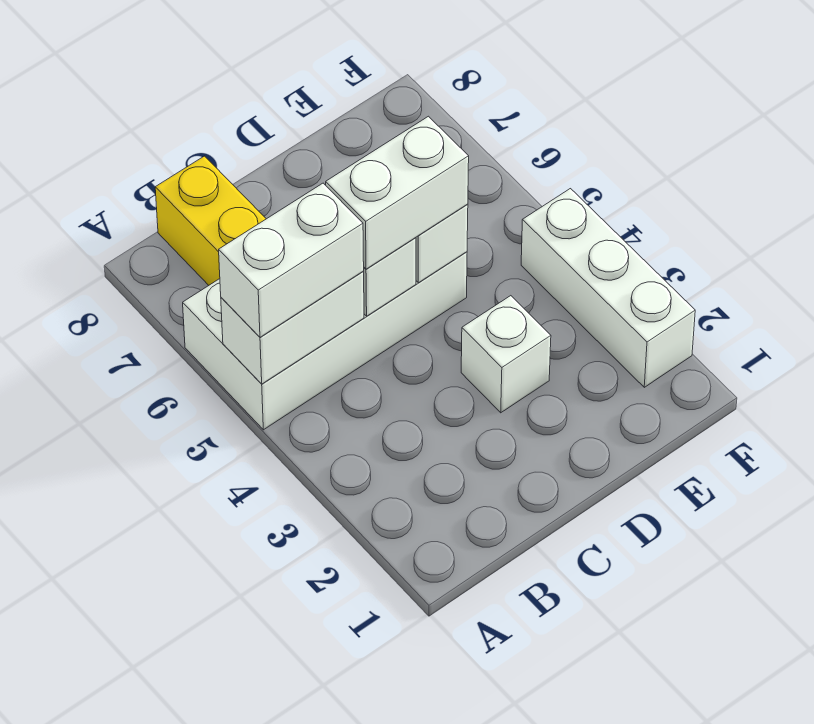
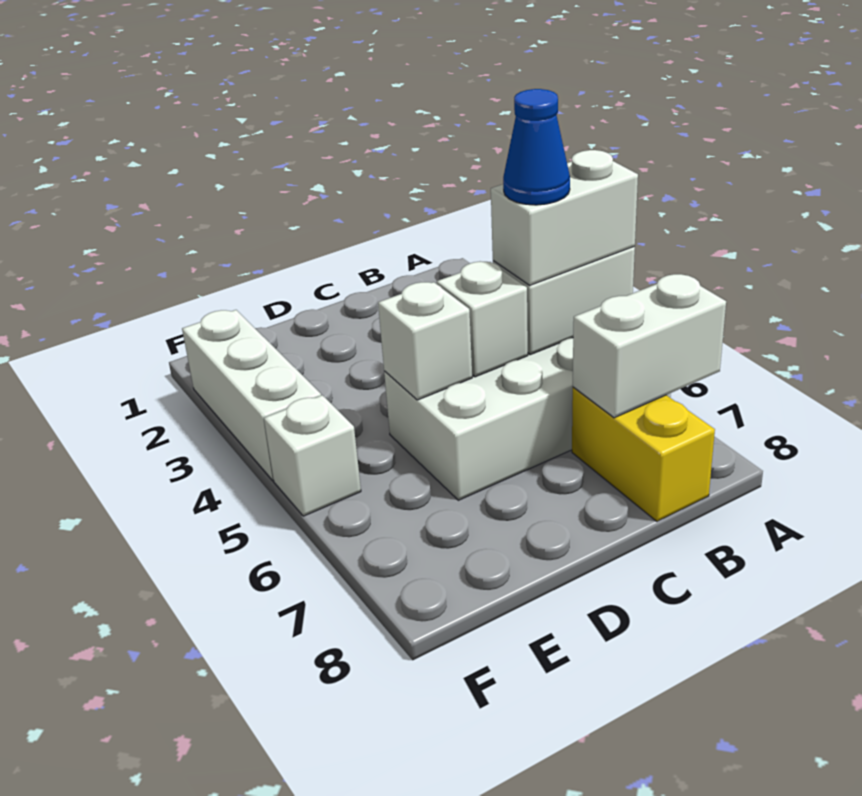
none -> blue cone B5 level 4
white brick C5:D5 level 3 -> white brick A7:B7 level 2
white brick D3 level 1 -> white brick F5 level 1

